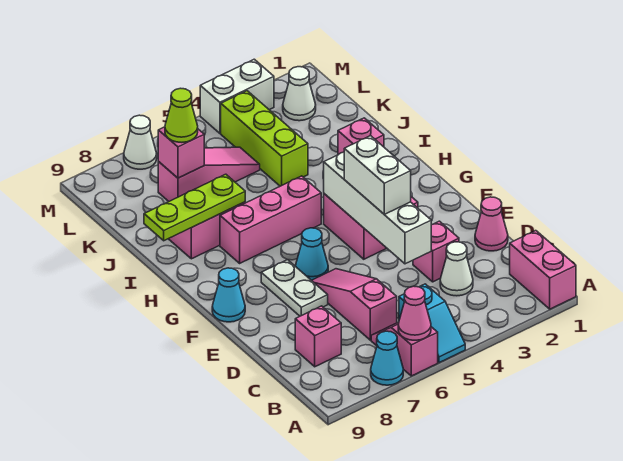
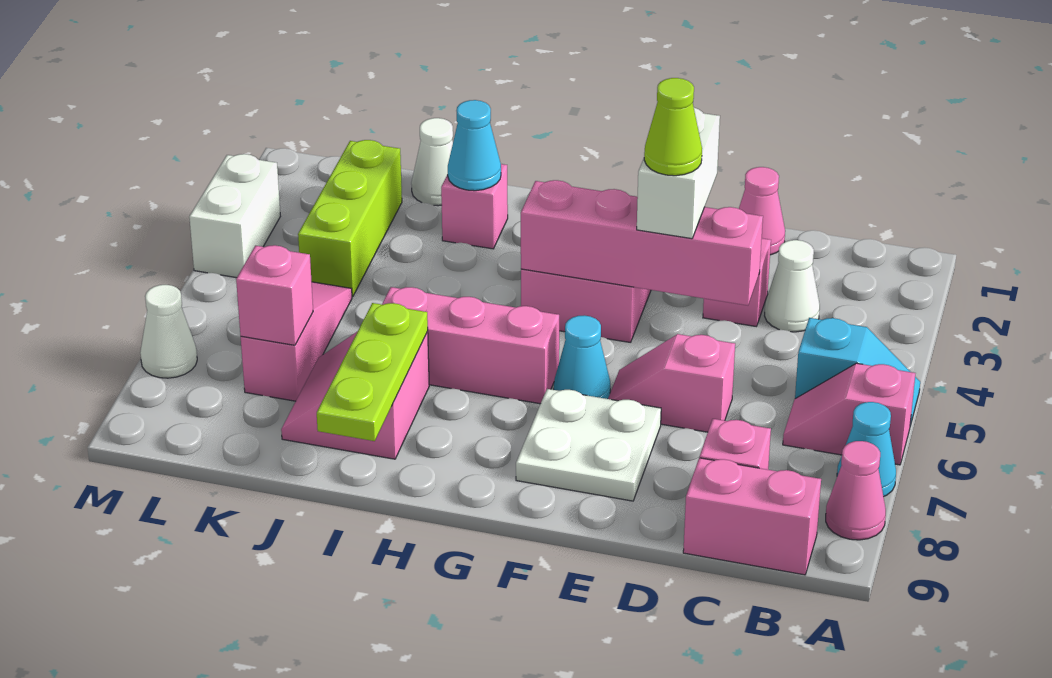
pink brick A1:B1 level 1 -> pink brick B9:C9 level 1
pink cone A6 level 2 -> pink cone A8 level 1
pink slope C6:E6 level 1 top C -> pink slope D6:E6 level 1 top D
white brick D4:G4 level 2 -> pink brick D4:G4 level 2
white brick E4:F4 level 3 -> white brick E3:E4 level 3
white plate E7:F7 level 1 -> white plate E7:F8 level 1
cyan cone F9 level 1 -> cyan cone I2 level 2
pink brick H5:H7 level 1 -> pink brick G6:I6 level 1
lime brick J4:L4 level 1 -> lime brick K2:K4 level 1
lime cone K7 level 3 -> lime cone E4 level 4
white cone L2 level 1 -> white cone J1 level 1

